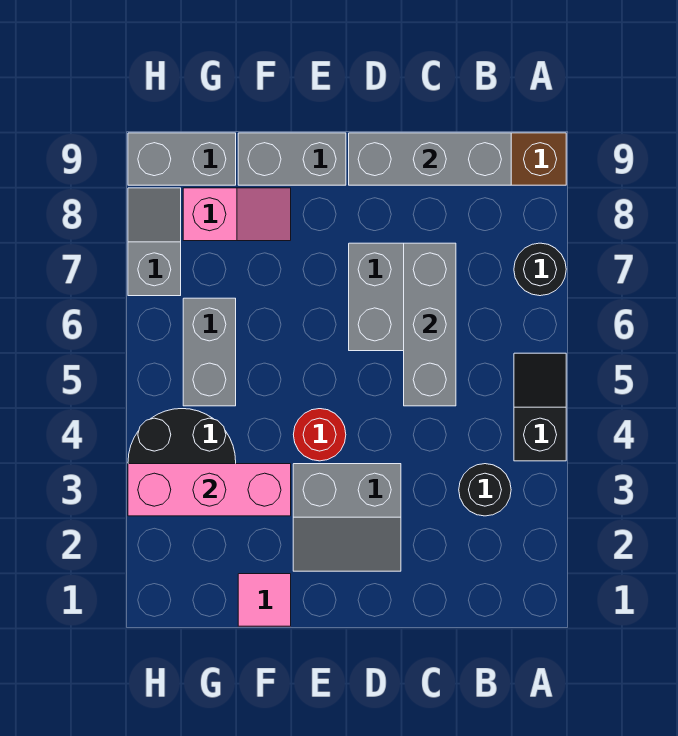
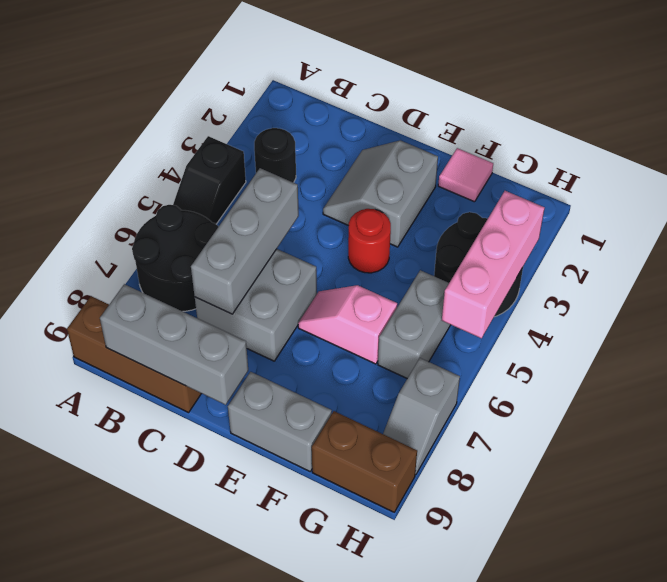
black round brick A7 level 1 -> black round brick A6:B7 level 1
grey slope D2:E3 level 1 top 3 -> grey slope D2:E3 level 1 top E
pink brick F3:H3 level 2 -> pink brick H3:H5 level 2
pink slope F8:G8 level 1 top G -> pink slope E6:F6 level 1 top F
grey brick G9:H9 level 1 -> brown brick G9:H9 level 1

